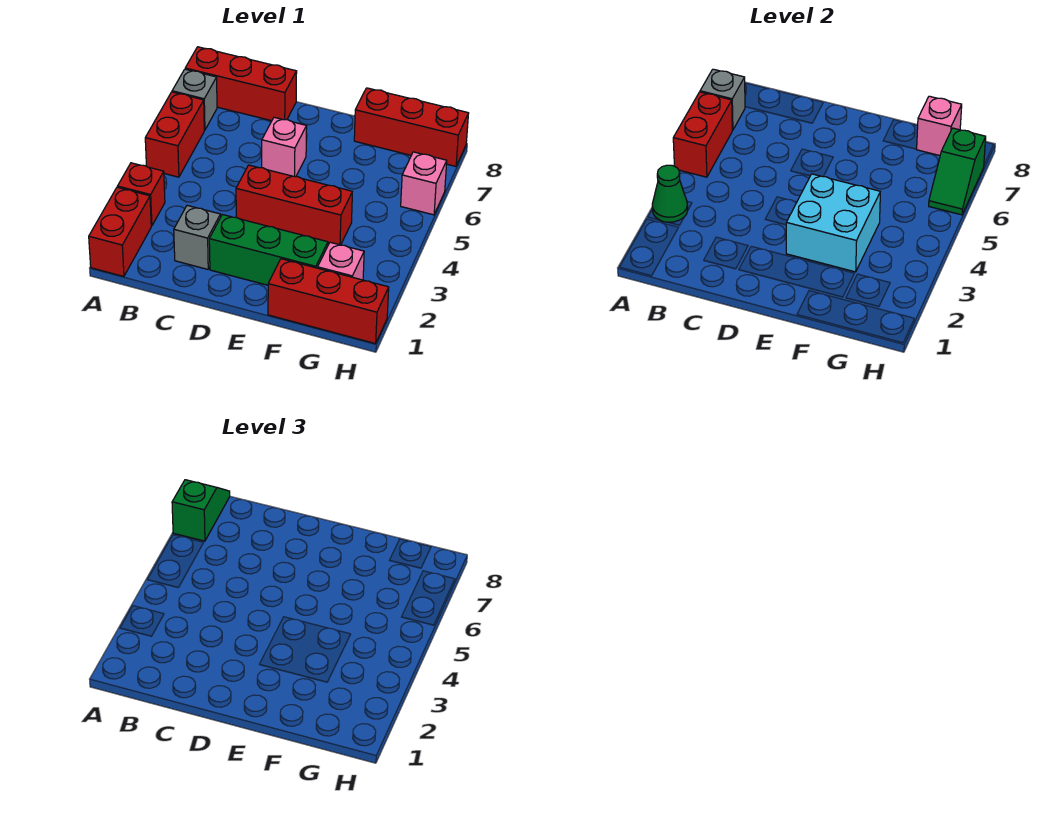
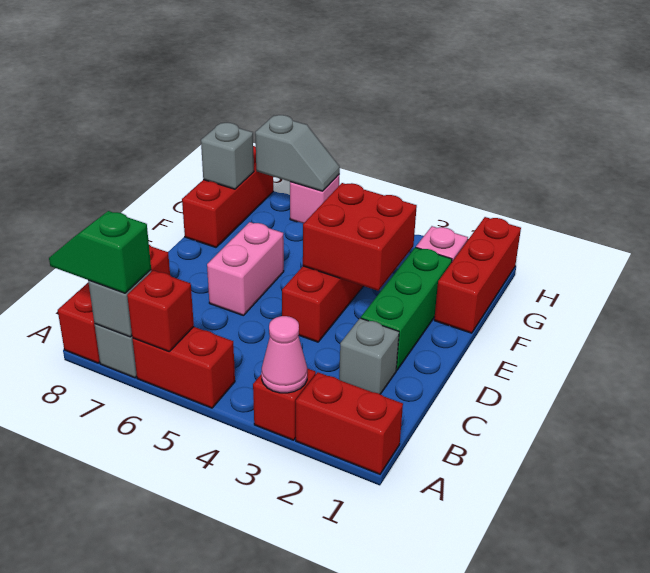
green cone A3 level 2 -> pink cone A3 level 2
red brick A5:A6 level 2 -> red brick A6 level 2
pink brick D6 level 1 -> pink brick D6:E6 level 1
cyan brick E3:F4 level 2 -> red brick E3:F4 level 2
pink brick G8 level 2 -> grey brick G8 level 2
green slope H6:H7 level 2 top 7 -> grey slope H6:H7 level 2 top 7

